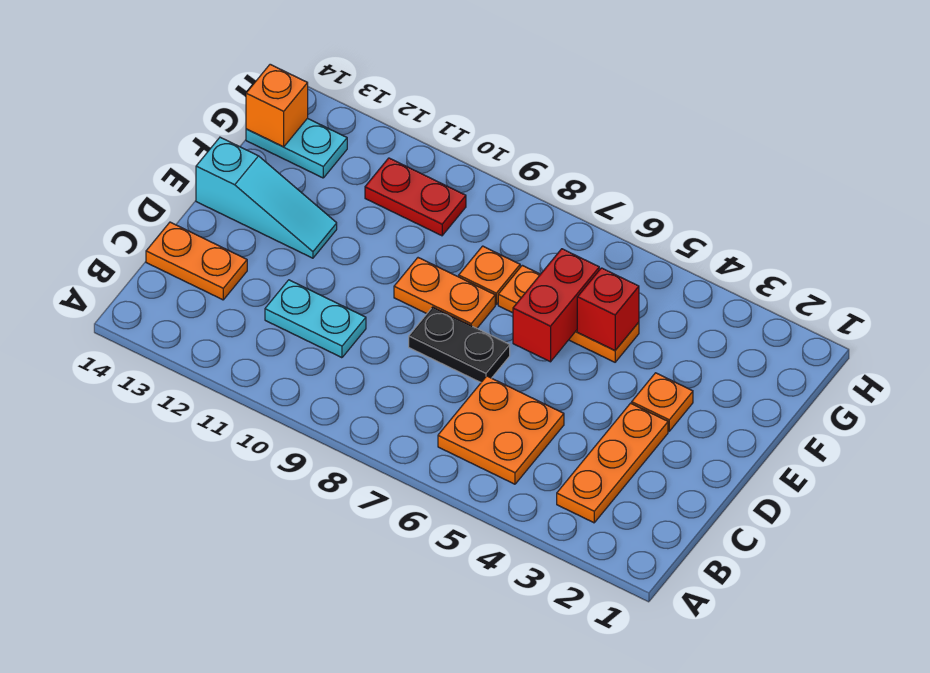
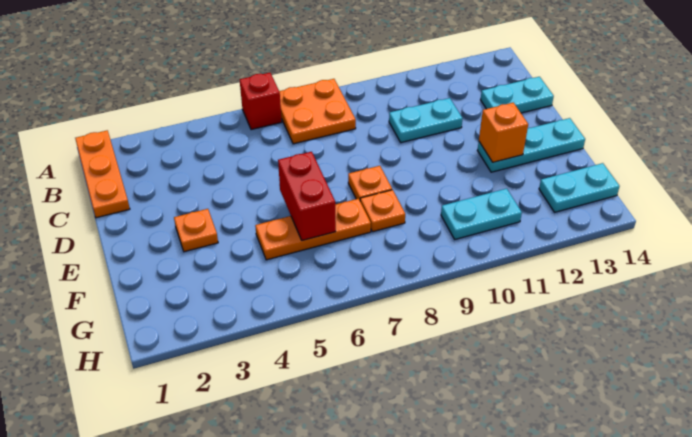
orange plate B3:D3 level 1 -> orange plate A1:C1 level 1
orange plate B5:C6 level 1 -> orange plate A7:B8 level 1
orange plate C13:C14 level 1 -> cyan plate C13:C14 level 1
black plate D7:D8 level 1 -> none
orange plate E8:E9 level 1 -> orange plate E8 level 1
cyan slope E12:E14 level 1 top 14 -> cyan plate E12:E14 level 1
red brick F5 level 2 -> red brick A6 level 1
red plate G10:G11 level 1 -> cyan plate G10:G11 level 1
orange brick G14 level 2 -> orange brick E12 level 2

